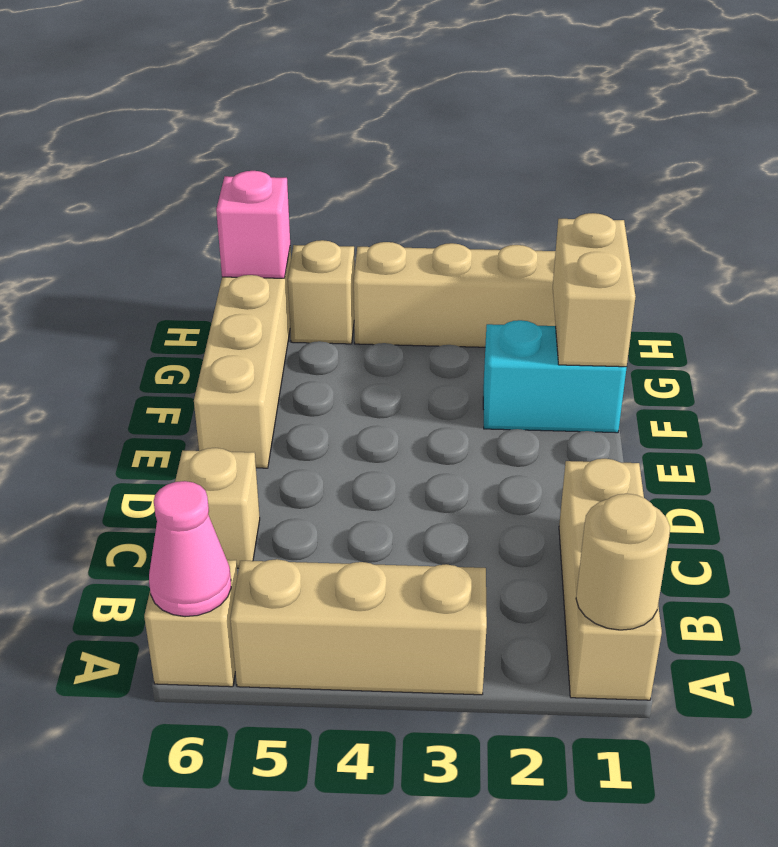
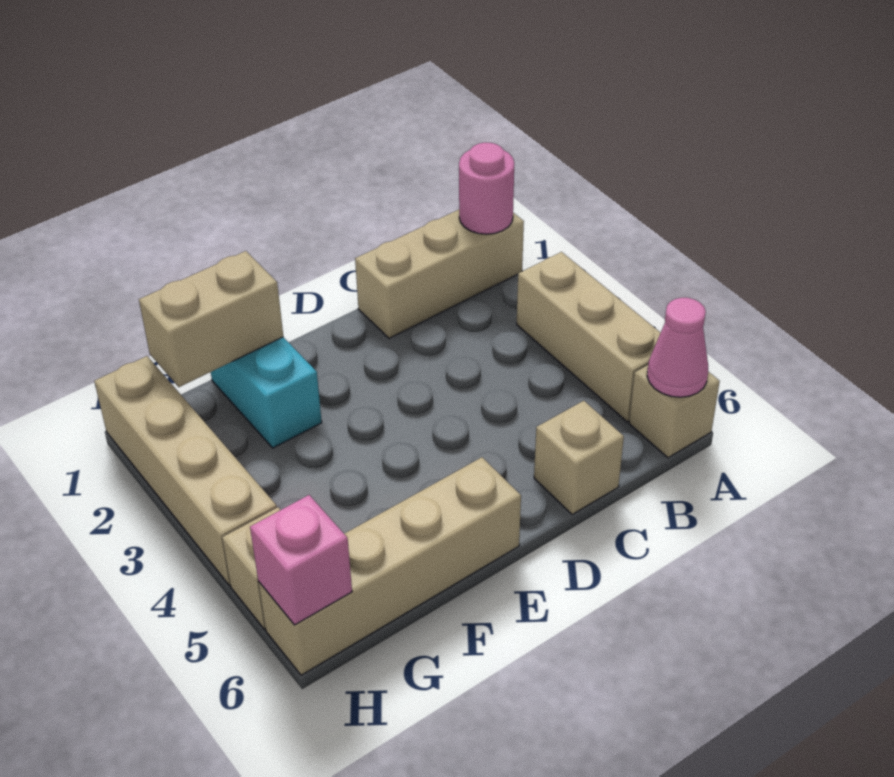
tan round brick A1 level 2 -> pink round brick A1 level 2

